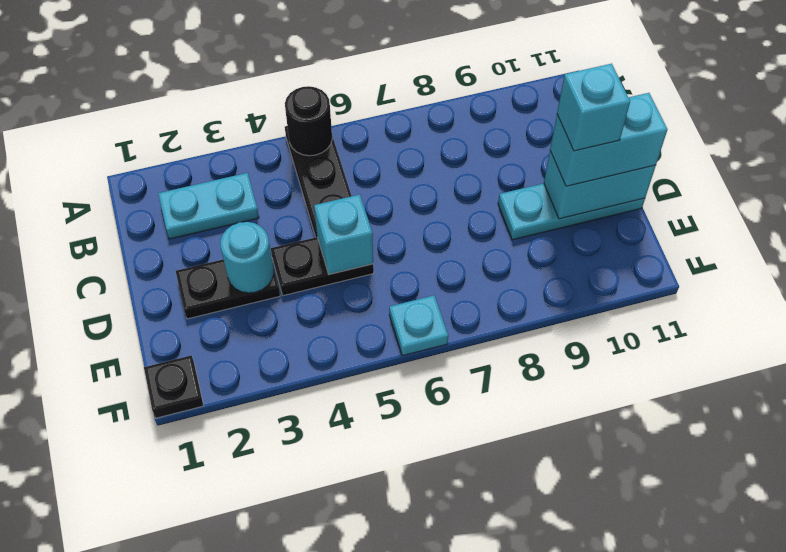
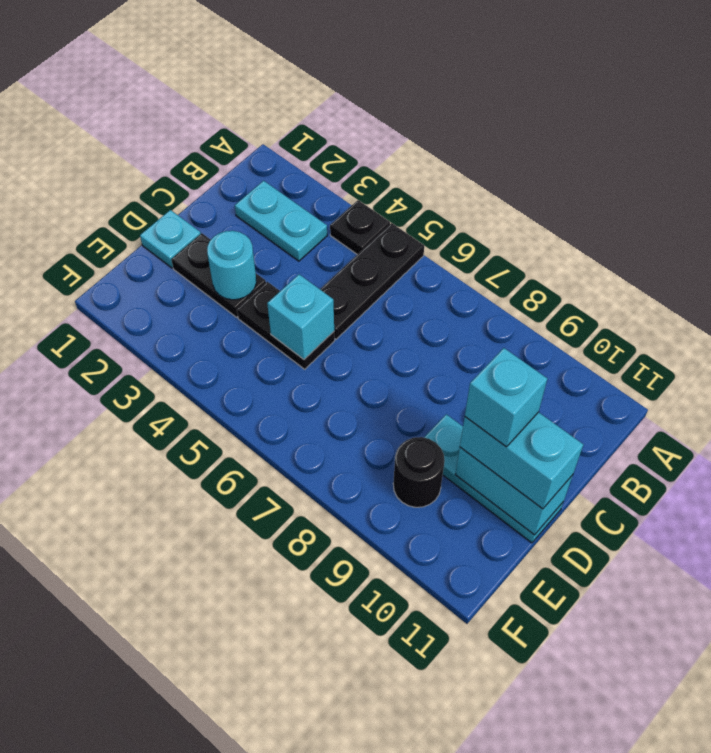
black round brick A5 level 2 -> black round brick E9 level 1
black plate F1 level 1 -> black plate A4 level 1
cyan plate F6 level 1 -> cyan plate D1 level 1

